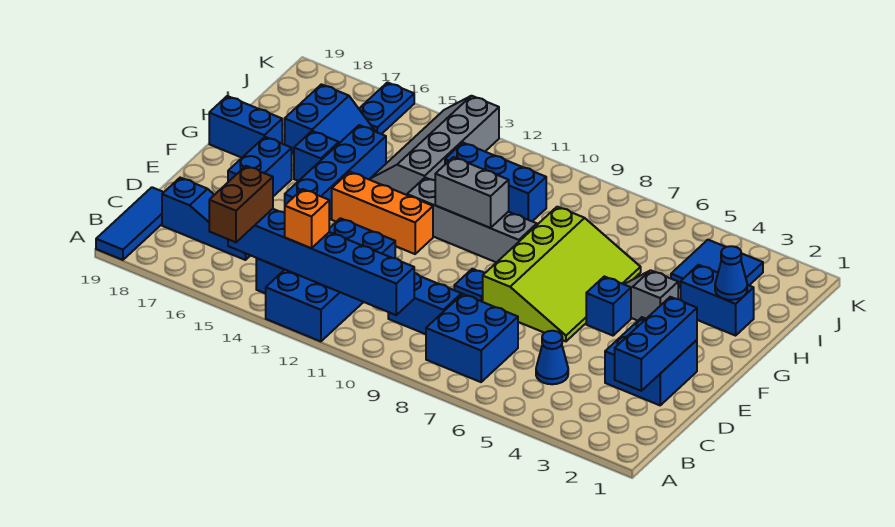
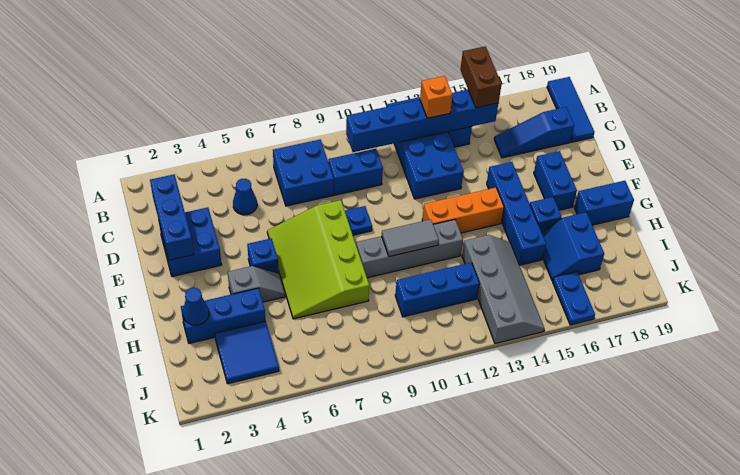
grey brick G10:G11 level 2 -> grey tile G10:G11 level 2
blue brick H2:H3 level 1 -> blue brick H2:H4 level 1

